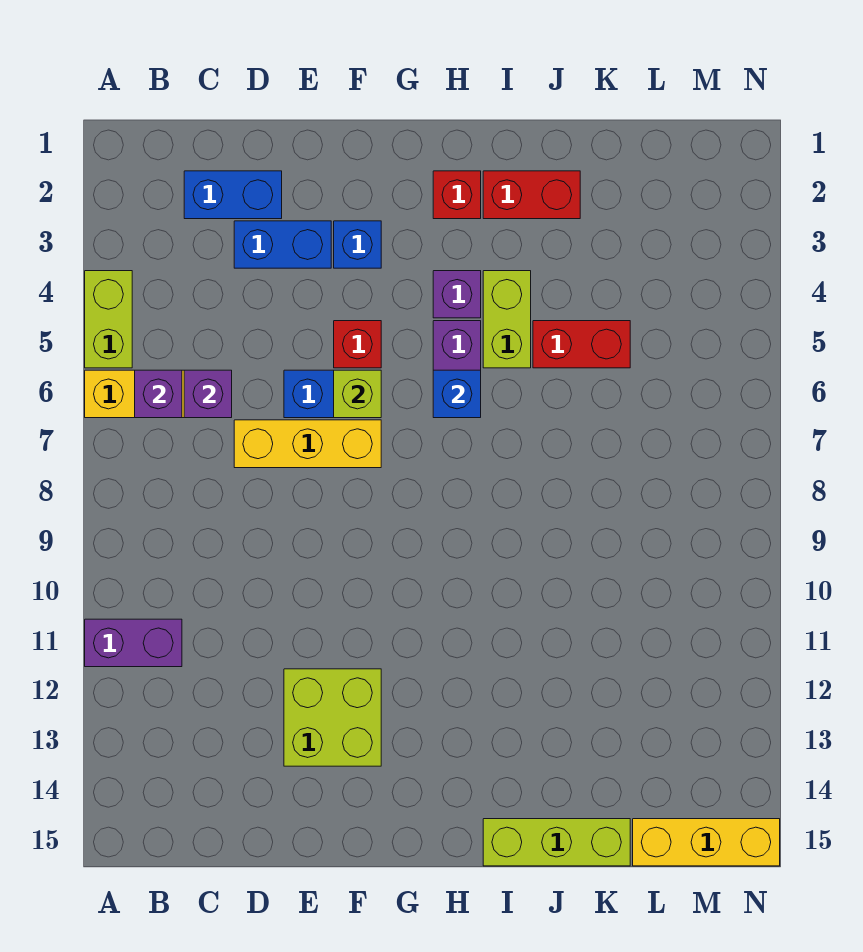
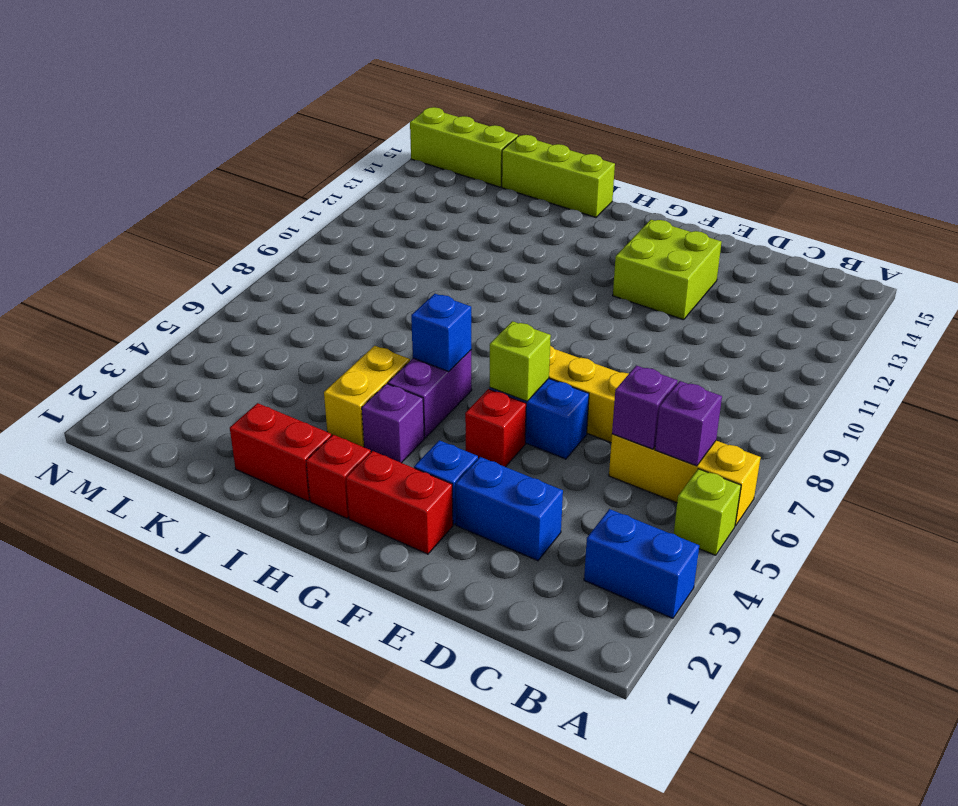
lime brick A4:A5 level 1 -> lime brick A5 level 1
purple brick A11:B11 level 1 -> none
blue brick C2:D2 level 1 -> blue brick A3:B3 level 1
lime brick I4:I5 level 1 -> yellow brick I4:I5 level 1
red brick J5:K5 level 1 -> red brick F2:G2 level 1
yellow brick L15:N15 level 1 -> lime brick L15:N15 level 1

